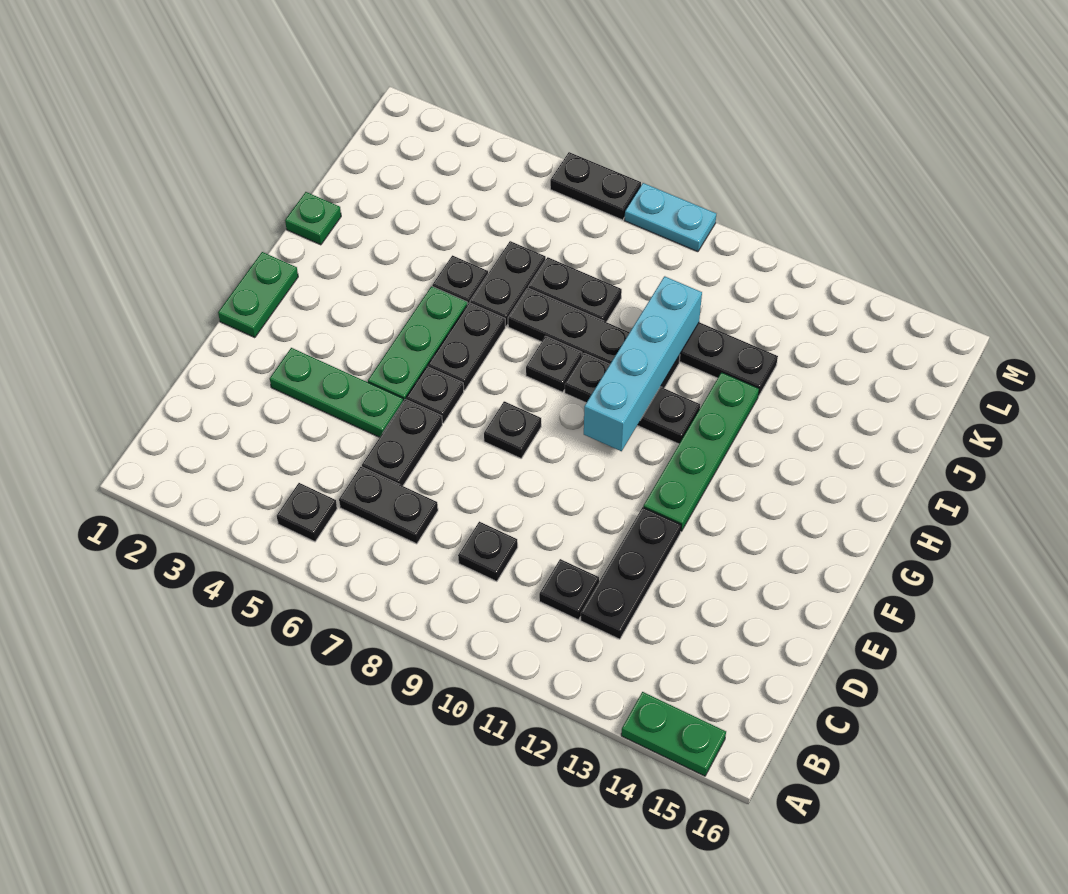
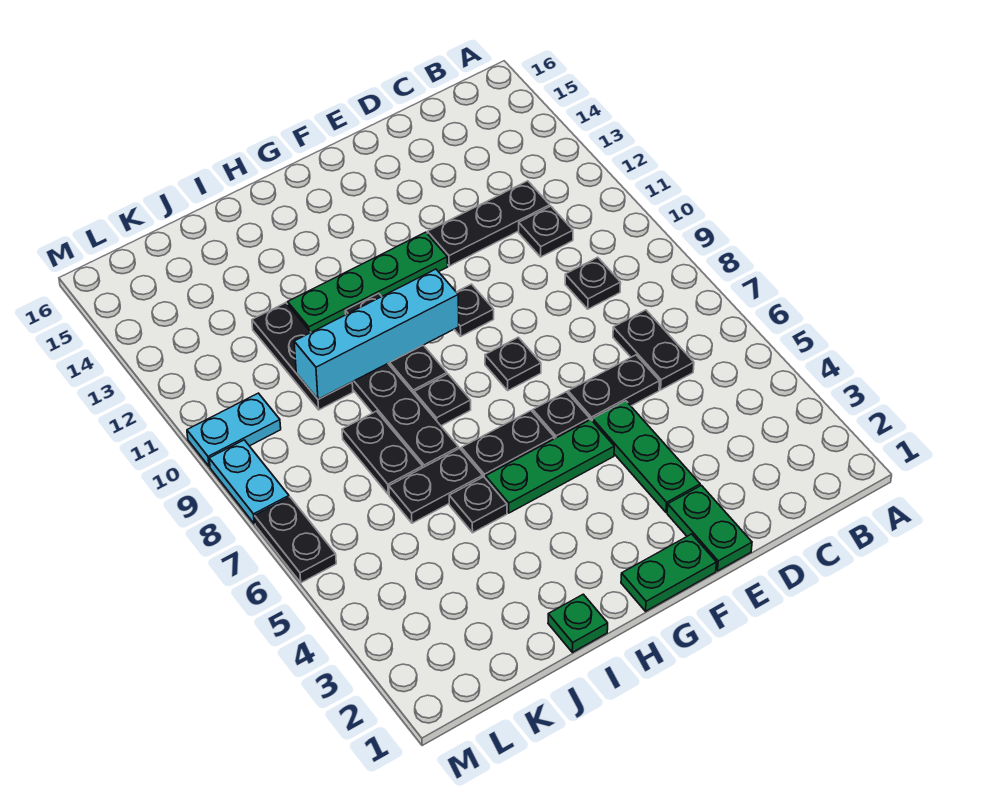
green plate A14:A15 level 1 -> green plate E1:E2 level 1
black plate B5 level 1 -> black plate F10 level 1
none -> cyan plate L10:M10 level 1

